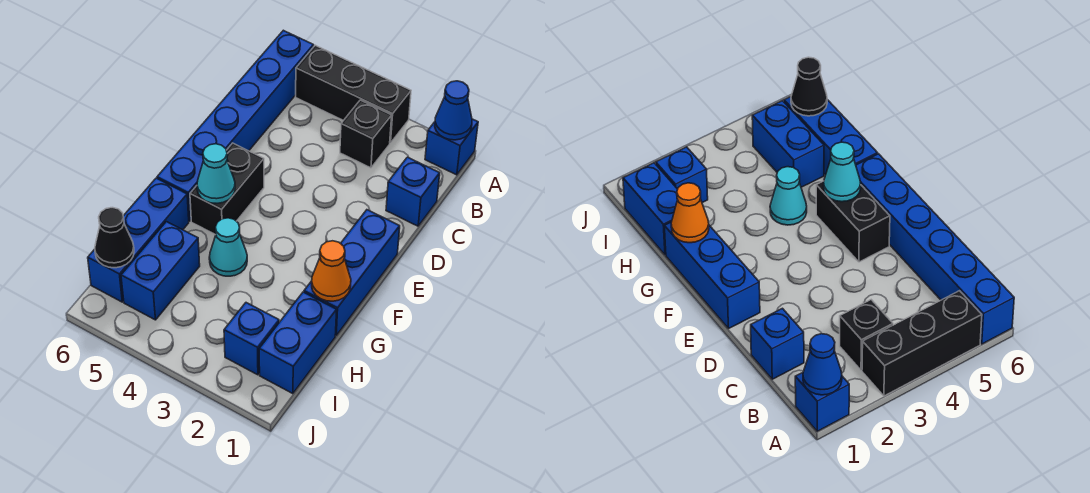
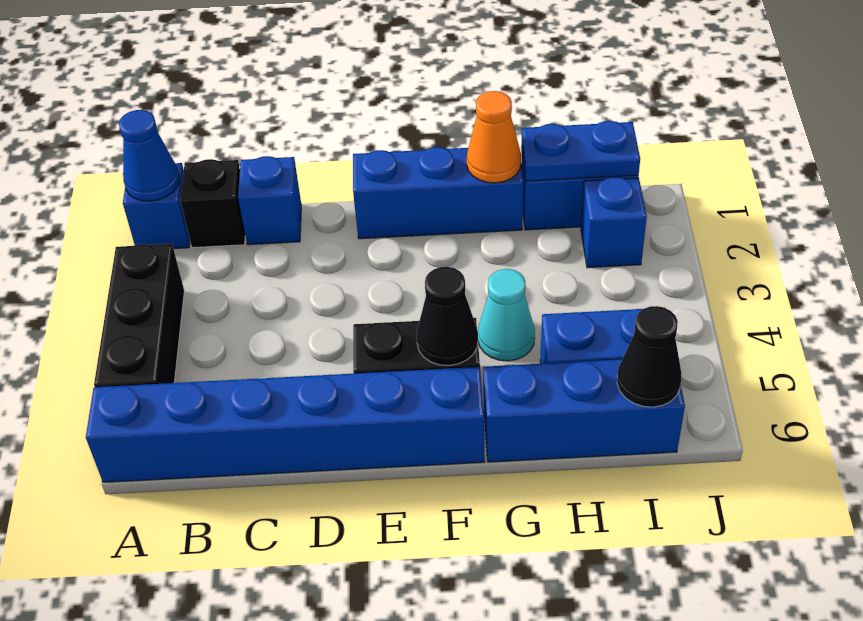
black brick B3 level 1 -> black brick B1 level 1
cyan cone F5 level 2 -> black cone F5 level 2
none -> blue plate H1:I1 level 2

